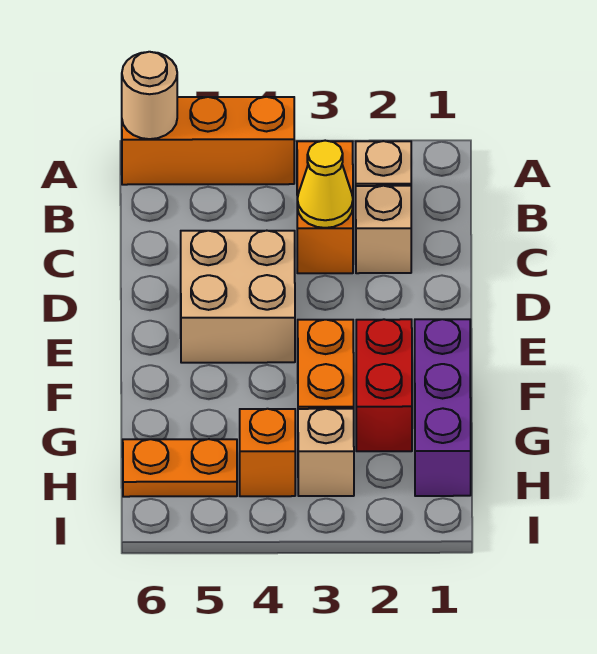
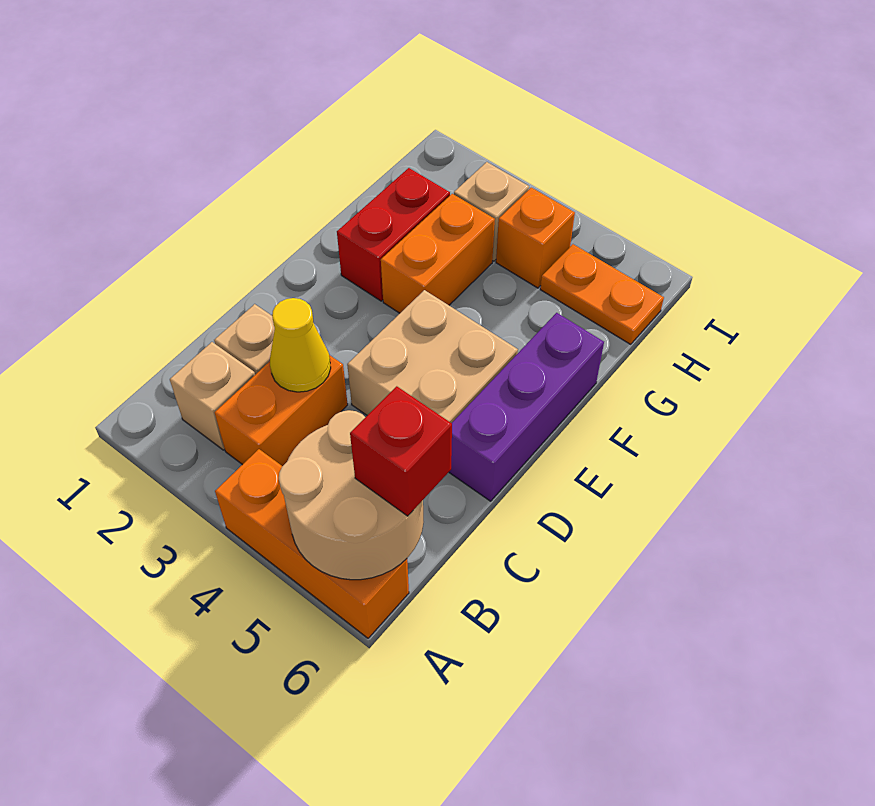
tan round brick A6 level 2 -> tan round brick A5:B6 level 2
none -> red brick B6 level 3
purple brick F1:H1 level 1 -> purple brick D6:F6 level 1

